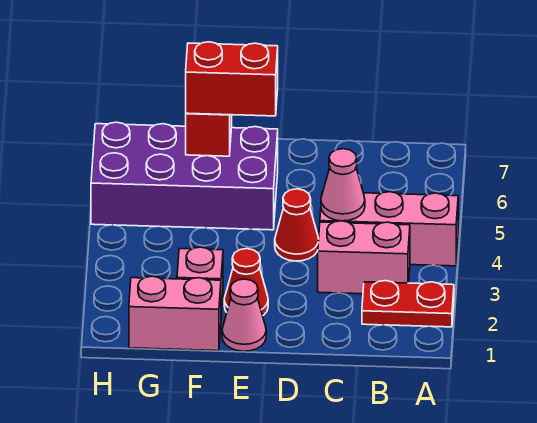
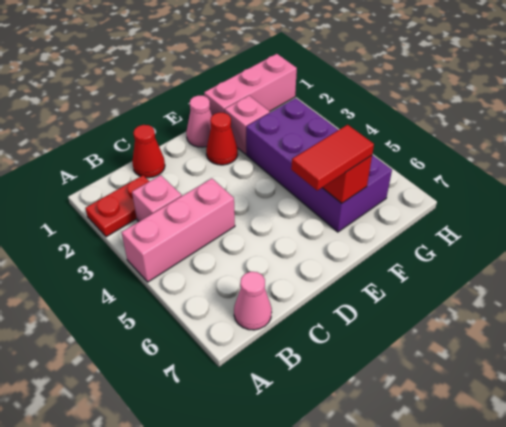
pink brick B3:C3 level 1 -> pink brick B3 level 1
pink cone C4 level 2 -> pink cone B7 level 1
red cone D4 level 1 -> red cone C1 level 1
purple brick E5:H6 level 1 -> purple brick F3:G6 level 1
red brick E6:F6 level 3 -> red tile E6:F6 level 3
pink brick F1:G1 level 1 -> pink brick F1:H1 level 1

